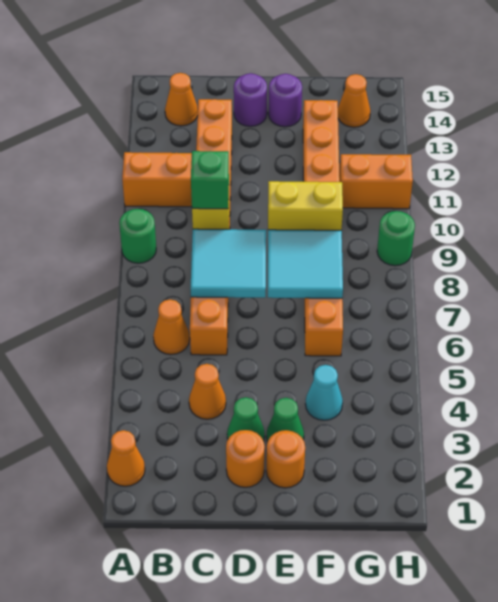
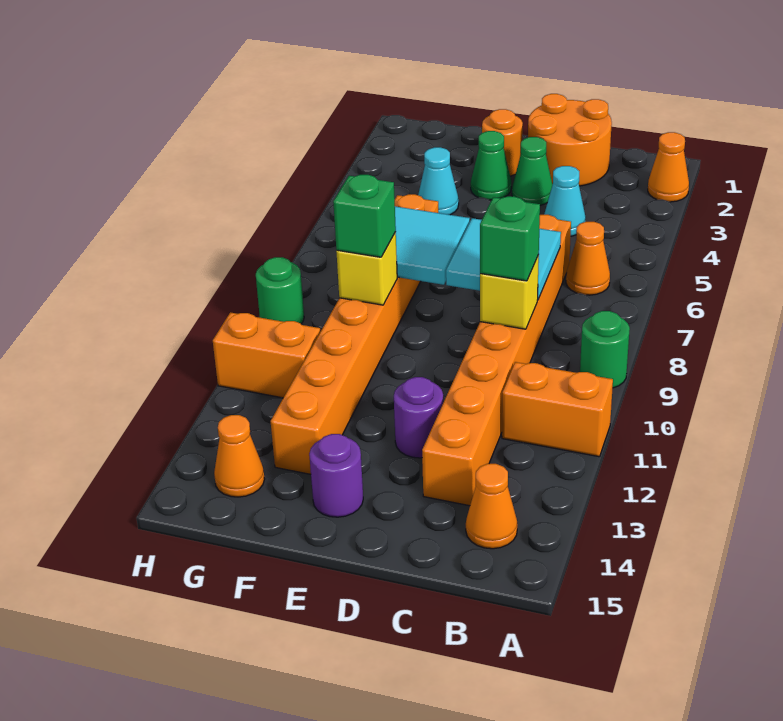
orange cone C4 level 1 -> cyan cone C4 level 1
orange round brick D2 level 1 -> orange round brick C1:D2 level 1
purple round brick D14 level 1 -> purple round brick D12 level 1
yellow brick E9:F9 level 2 -> yellow brick F9 level 2
none -> green brick F9 level 3

